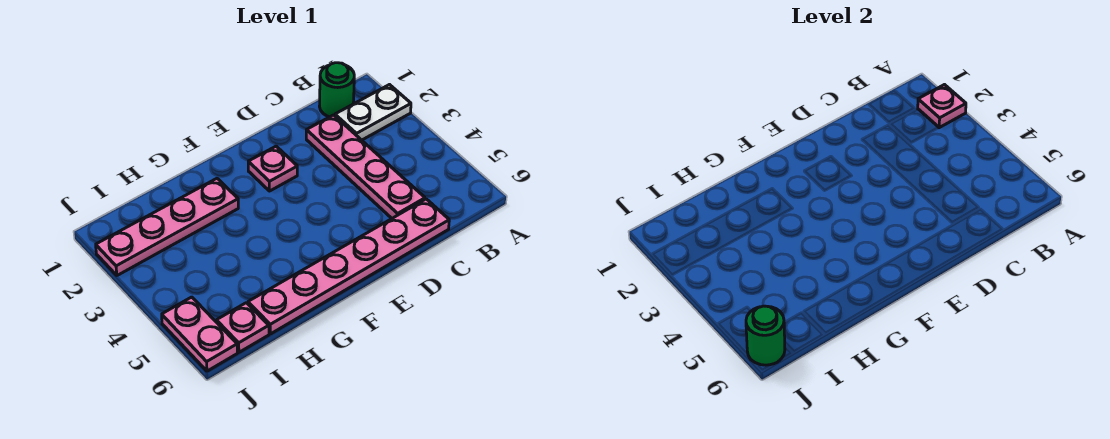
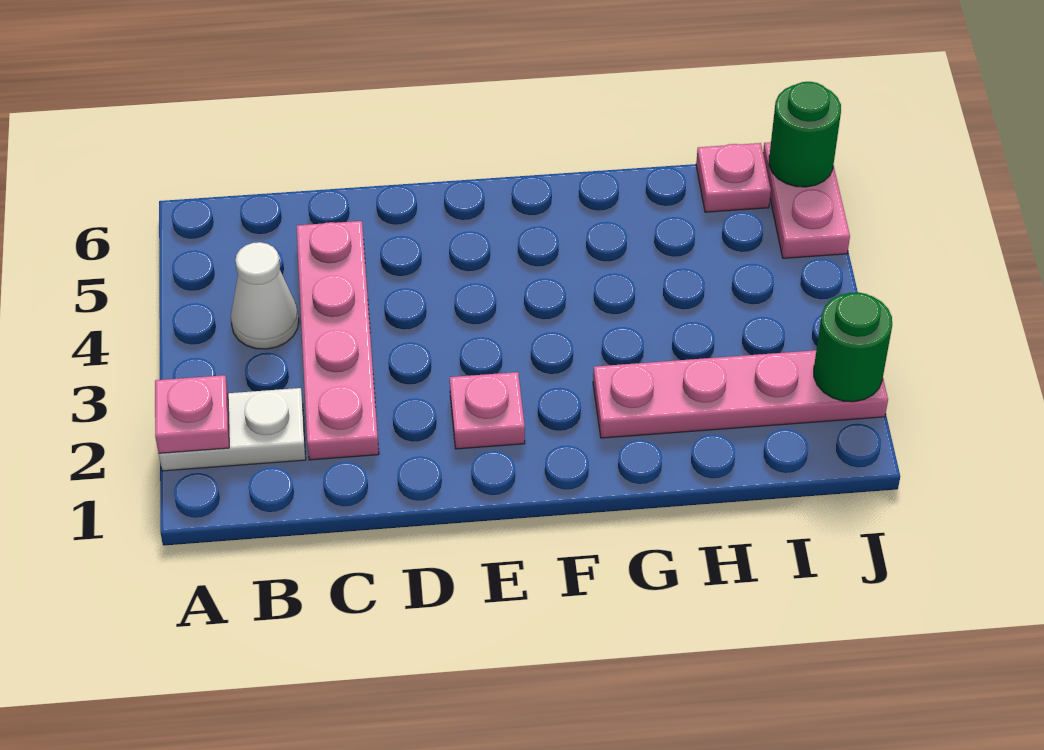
green round brick B1 level 1 -> green round brick J2 level 2
none -> white cone B4 level 1
pink plate C6:H6 level 1 -> none

